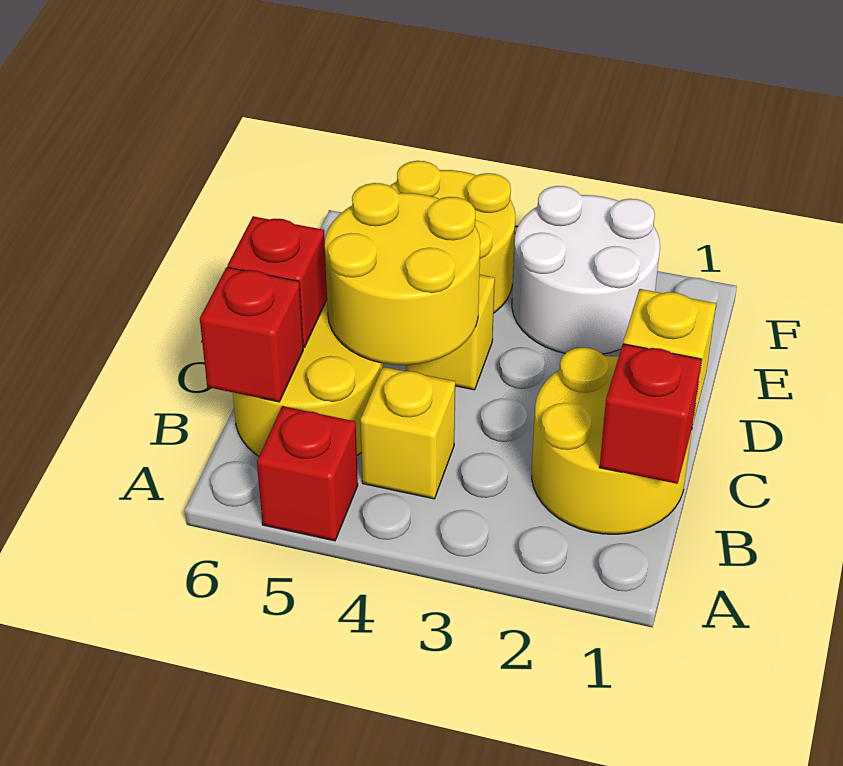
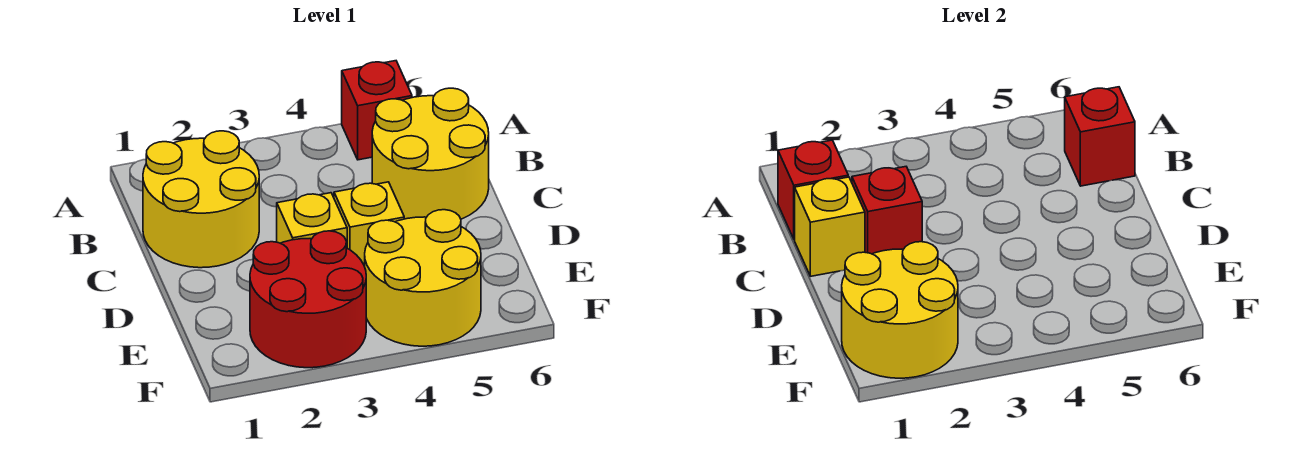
yellow brick B4 level 1 -> yellow brick D3 level 1
yellow round brick C4:D5 level 2 -> yellow round brick E1:F2 level 2
red brick C6 level 2 -> red brick C2 level 2
white round brick E2:F3 level 1 -> red round brick E2:F3 level 1

